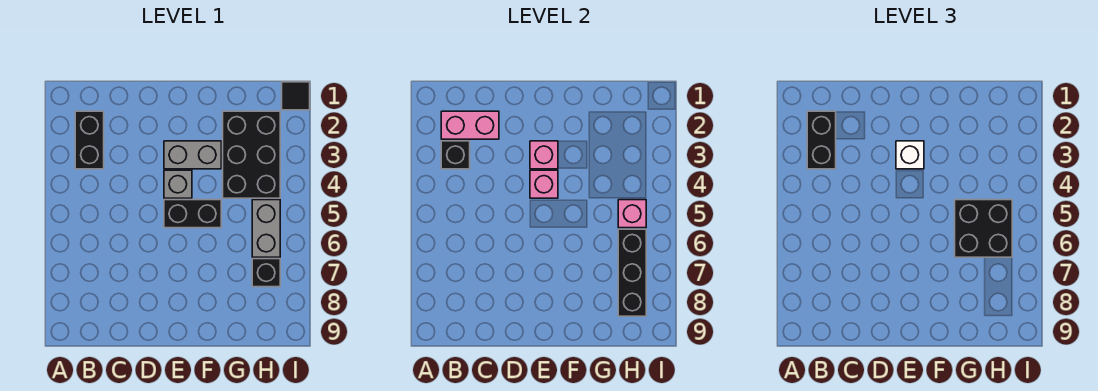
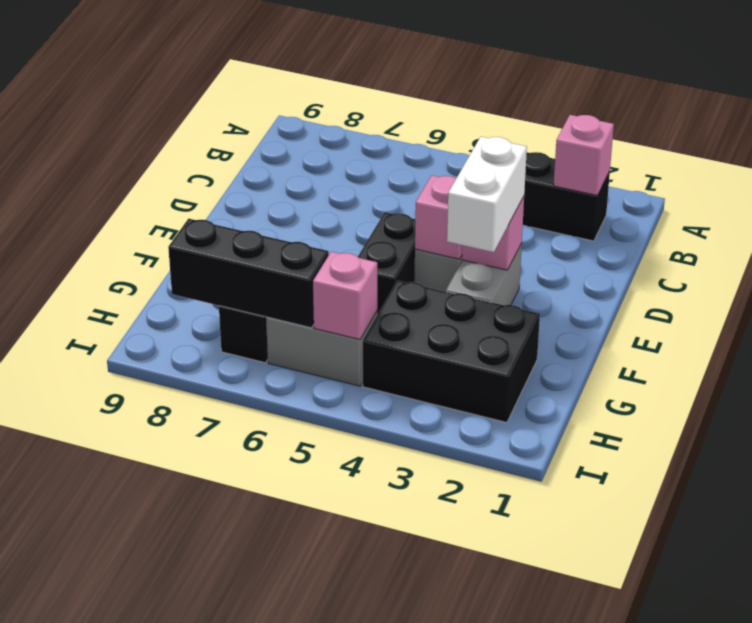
pink brick B2:C2 level 2 -> pink brick B2 level 2
black brick B2:B3 level 3 -> none
black brick B3 level 2 -> none
white brick E3 level 3 -> white brick E3:F3 level 3
black brick G5:H6 level 3 -> none
black tile I1 level 1 -> none

